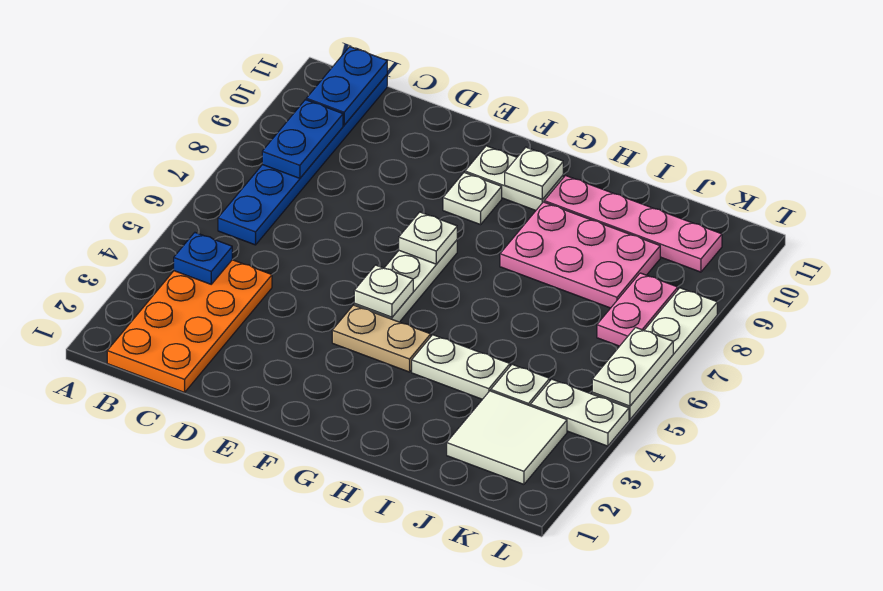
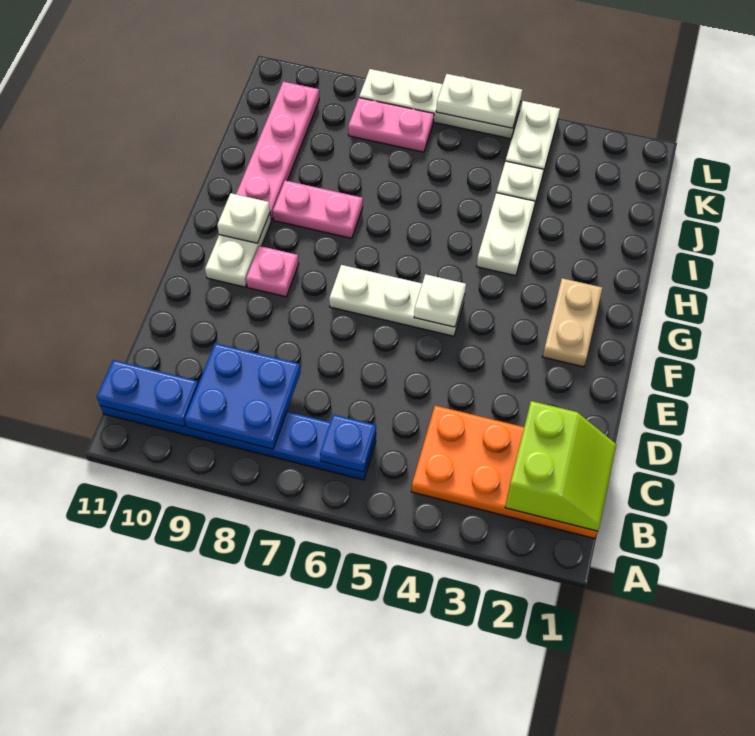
none -> lime slope B1:C2 level 2 top 2
blue plate B4 level 2 -> blue plate B6 level 2
blue plate B8:B9 level 2 -> blue plate B8:C9 level 2
tan plate F4:G4 level 1 -> tan plate F2:G2 level 1
white plate F7 level 2 -> none
white plate F9 level 1 -> pink plate F9 level 1
pink plate H8:J9 level 1 -> pink plate H8:H9 level 1
white tile J2:K3 level 1 -> none

